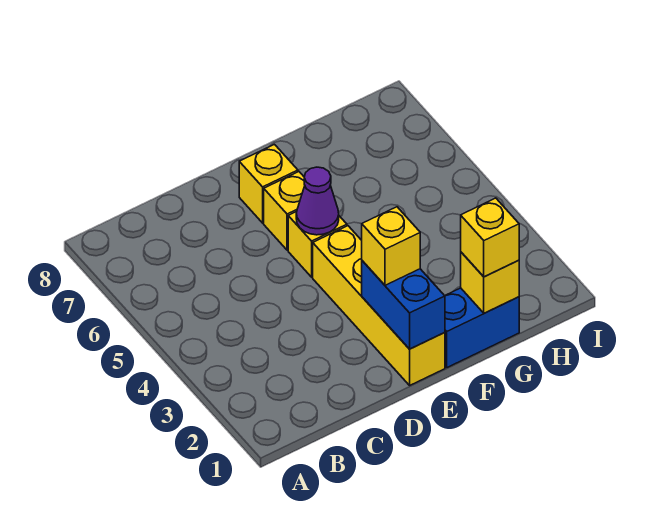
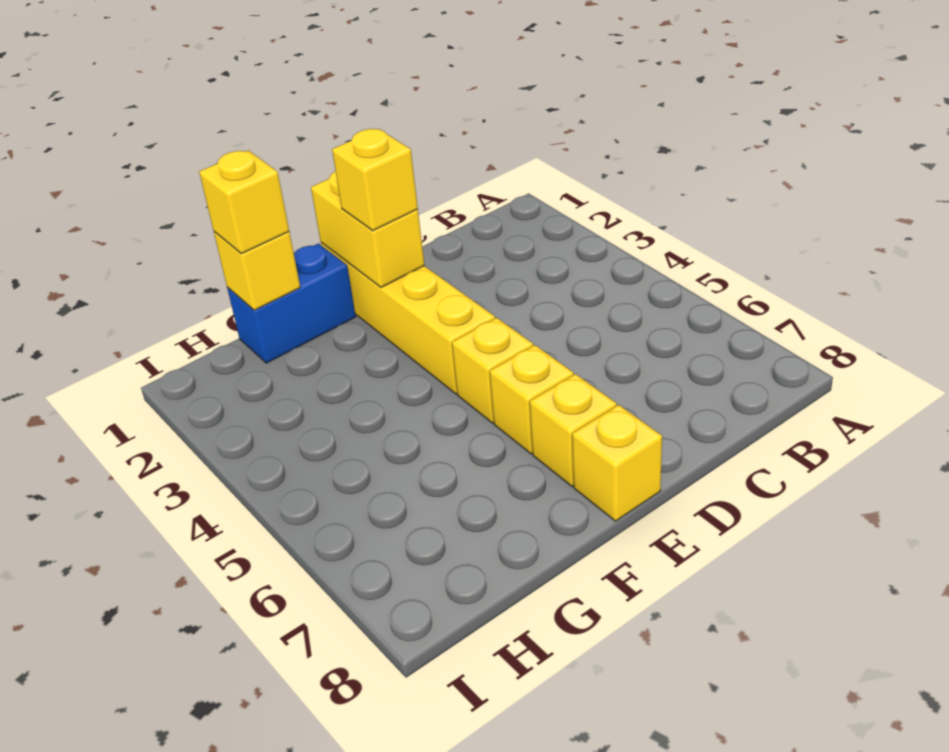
blue brick E1:E2 level 2 -> yellow brick E1:E2 level 2
purple cone E5 level 2 -> none
none -> yellow brick E8 level 1

